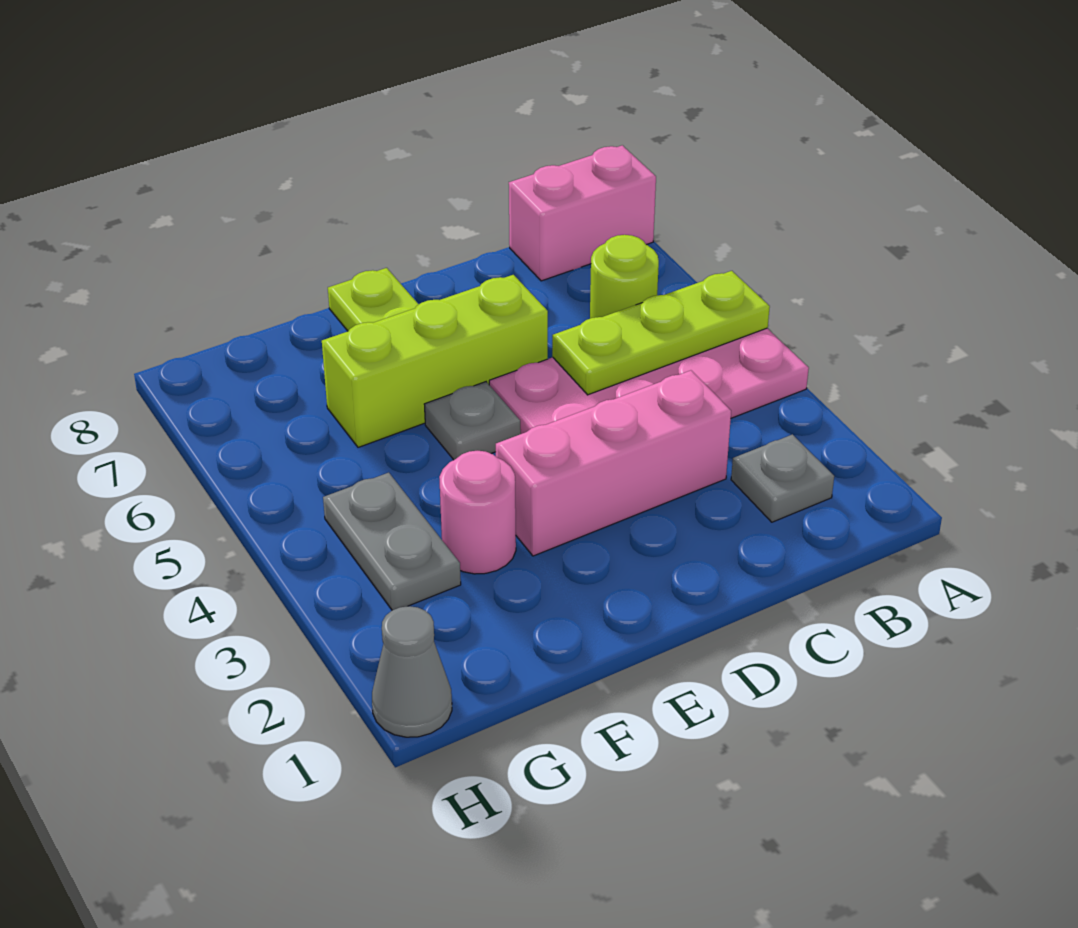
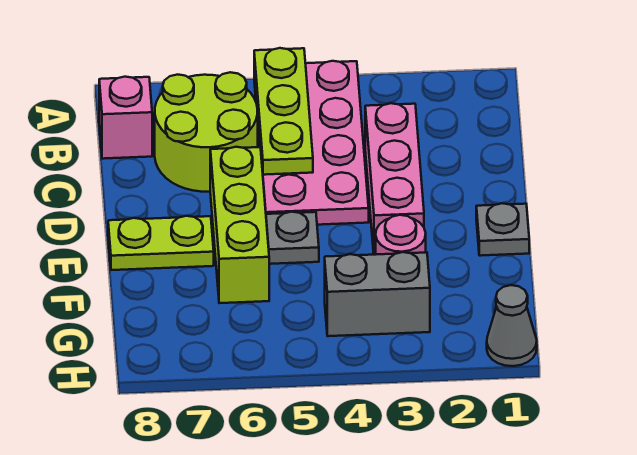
pink brick A8:B8 level 1 -> pink brick B8 level 1
grey plate B2 level 1 -> grey plate E1 level 1
lime round brick B6 level 1 -> lime round brick B6:C7 level 1
grey plate G3:G4 level 1 -> grey brick G3:G4 level 1

